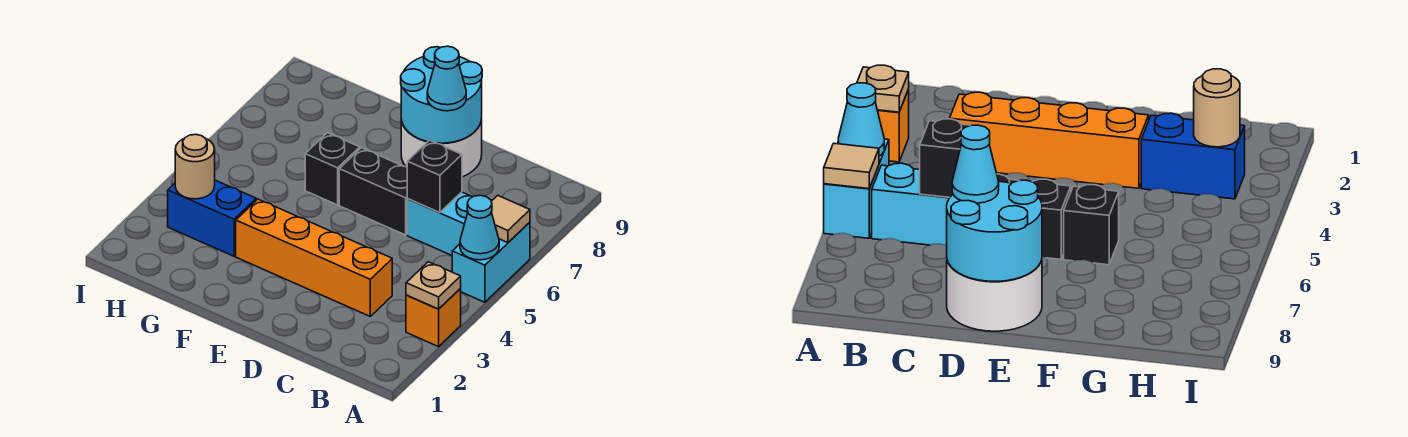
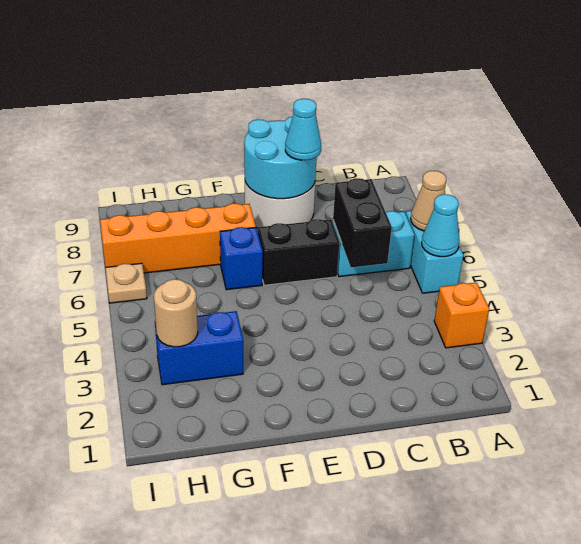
tan plate A3 level 2 -> tan plate I6 level 1
tan tile A6 level 2 -> tan cone A6 level 2
orange brick C3:F3 level 1 -> orange brick F7:I7 level 1
black brick C6 level 2 -> black brick C5:C6 level 2
black brick F6 level 1 -> blue brick F6 level 1

